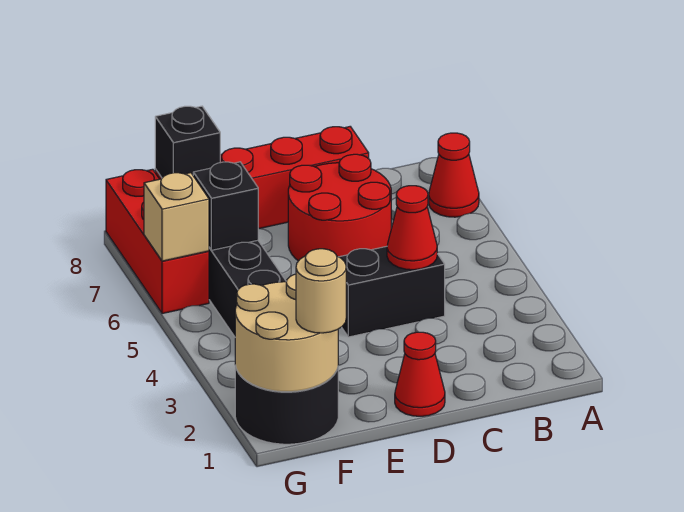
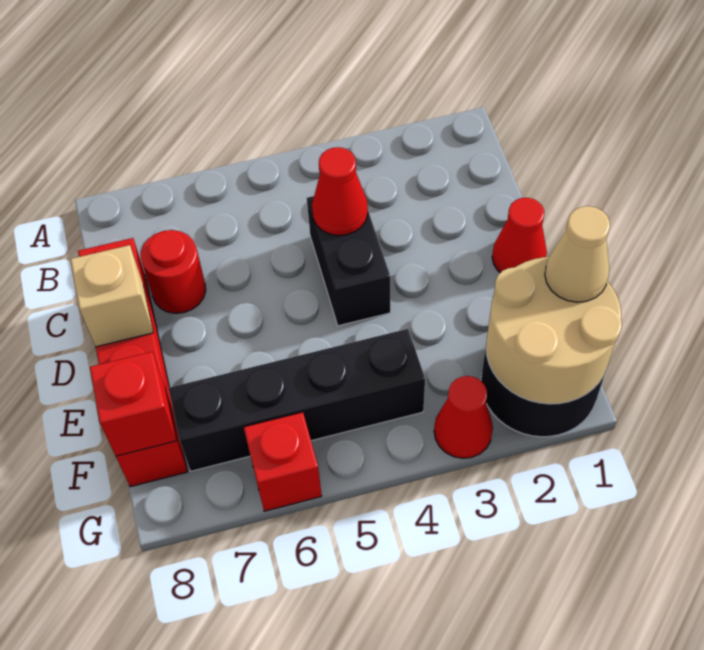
red cone A7 level 1 -> red cone G3 level 1
red round brick C6:D7 level 1 -> red round brick C7 level 1
tan round brick F1 level 3 -> tan cone F1 level 3
black brick F6 level 2 -> none
black brick F8 level 2 -> red brick F8 level 2
red brick G6:G8 level 1 -> red brick G6 level 1
tan brick G6 level 2 -> tan brick D8 level 2

